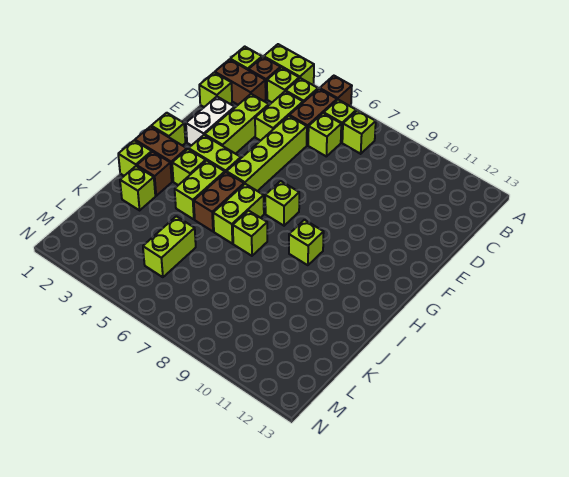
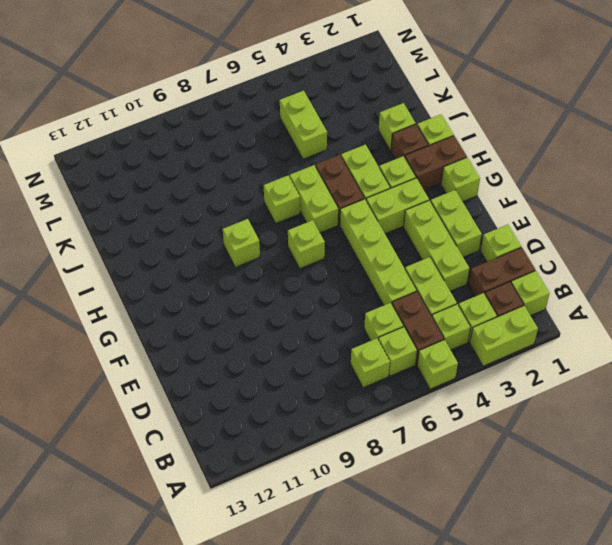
brown brick A5 level 1 -> lime brick A5 level 1
white brick E2:F2 level 1 -> lime brick E2:F2 level 1

